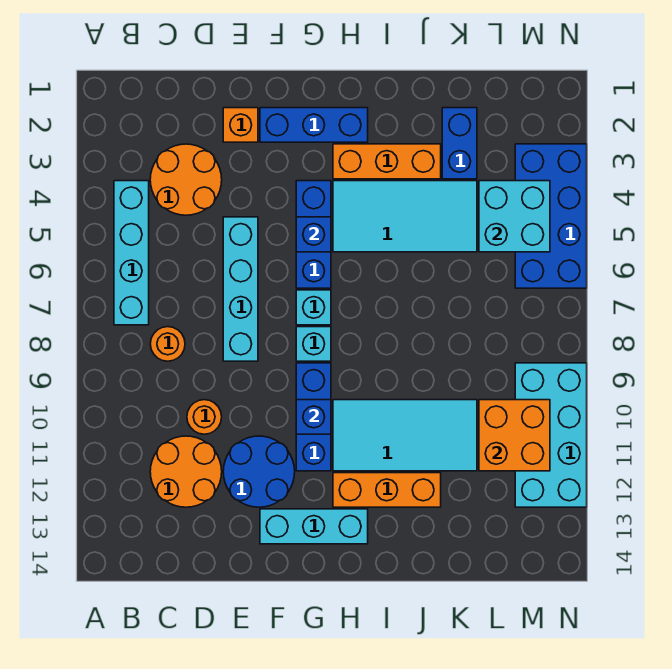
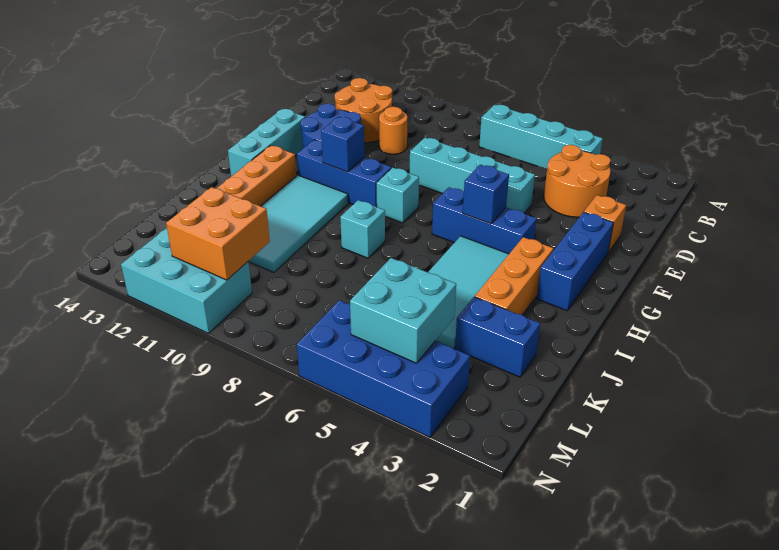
orange round brick C8 level 1 -> none
cyan brick G7 level 1 -> cyan brick I8 level 1
cyan brick M9:N12 level 1 -> cyan brick M10:N12 level 1

